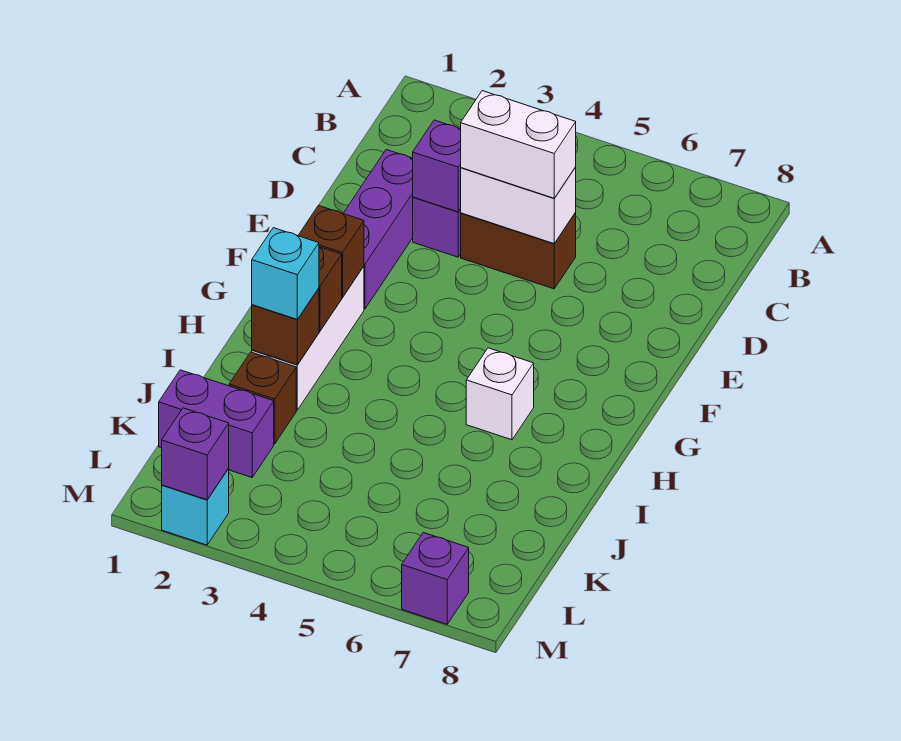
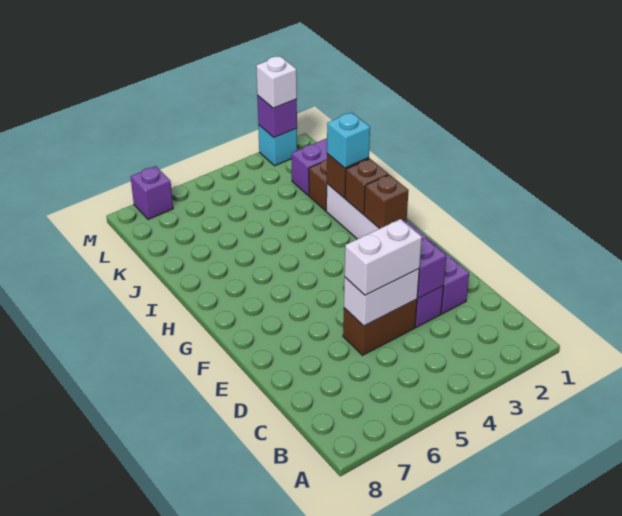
white brick H6 level 1 -> white brick M2 level 3

